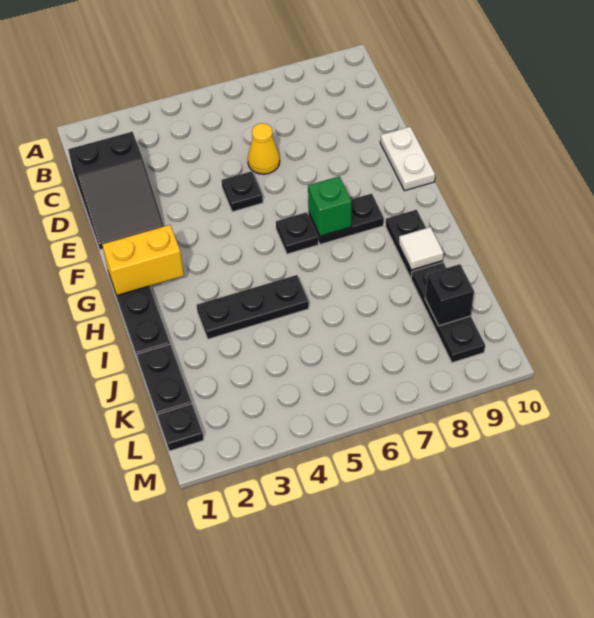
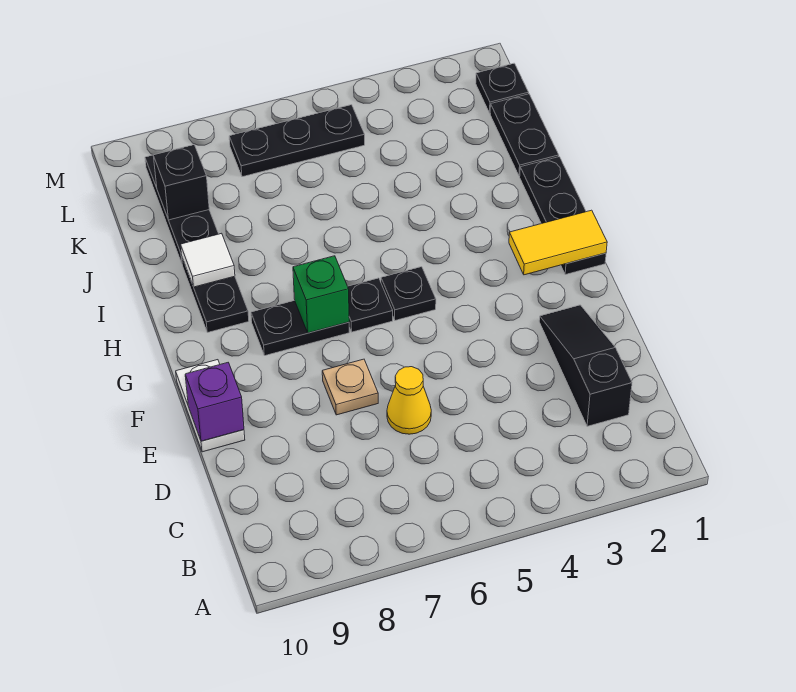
black slope C1:E2 level 1 top C -> black slope C2:E2 level 1 top C
black plate E5 level 1 -> black plate G5 level 1
none -> tan plate E7 level 1
none -> purple brick E10 level 2
yellow brick G1:G2 level 2 -> yellow tile G1:G2 level 2
black plate I3:I5 level 1 -> black plate L5:L7 level 1

